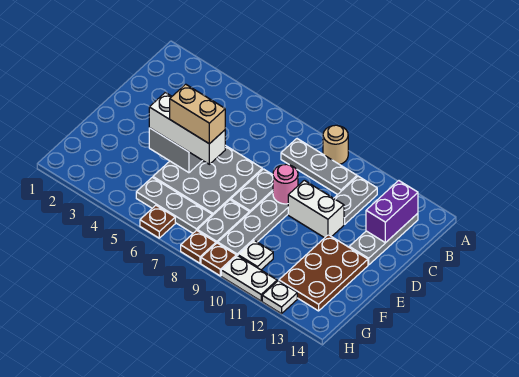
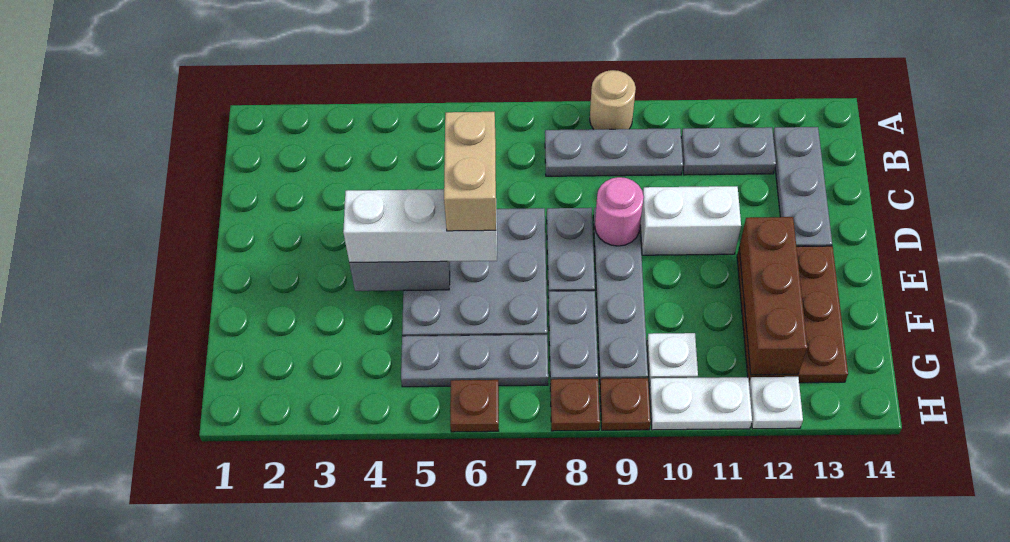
grey plate B11:C11 level 1 -> grey plate B11:B12 level 1
purple brick B13:C13 level 2 -> none
tan brick E5:E6 level 4 -> tan brick D6:E6 level 4
none -> brown brick E12:G12 level 2

